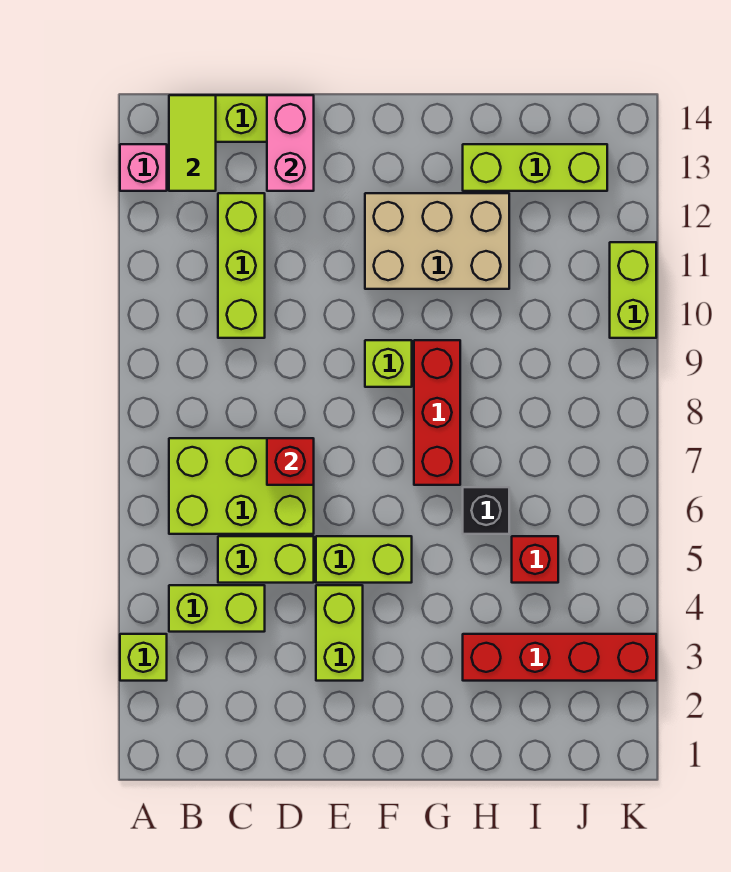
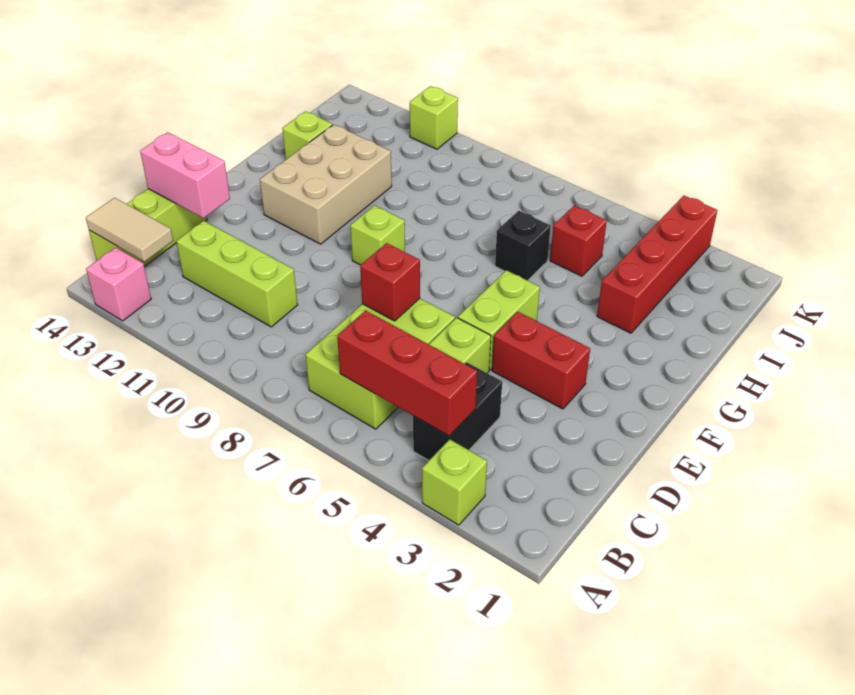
lime brick B4:C4 level 1 -> black brick B4:C4 level 1
lime tile B13:B14 level 2 -> tan tile B13:B14 level 2
lime brick E3:E4 level 1 -> red brick E3:E4 level 1
red brick G7:G9 level 1 -> red brick B4:B6 level 2
lime brick H13:J13 level 1 -> lime brick H13 level 1
lime brick K10:K11 level 1 -> lime brick K11 level 1

